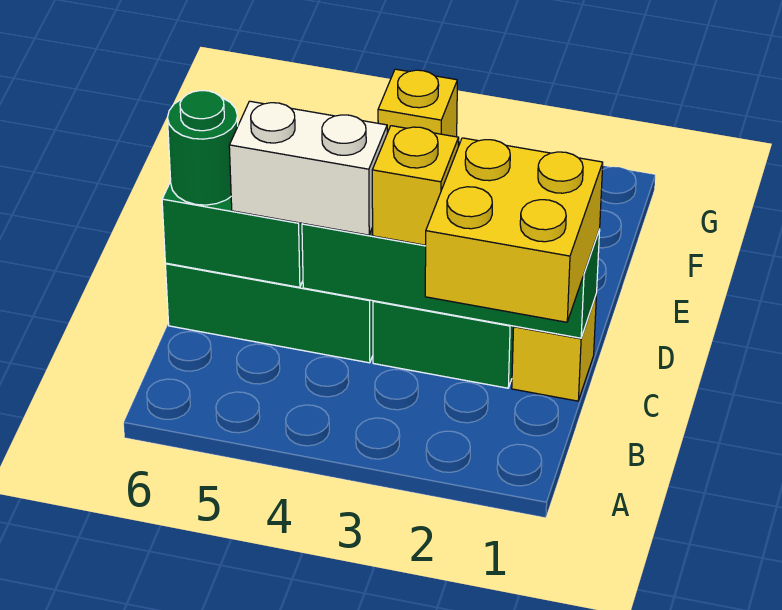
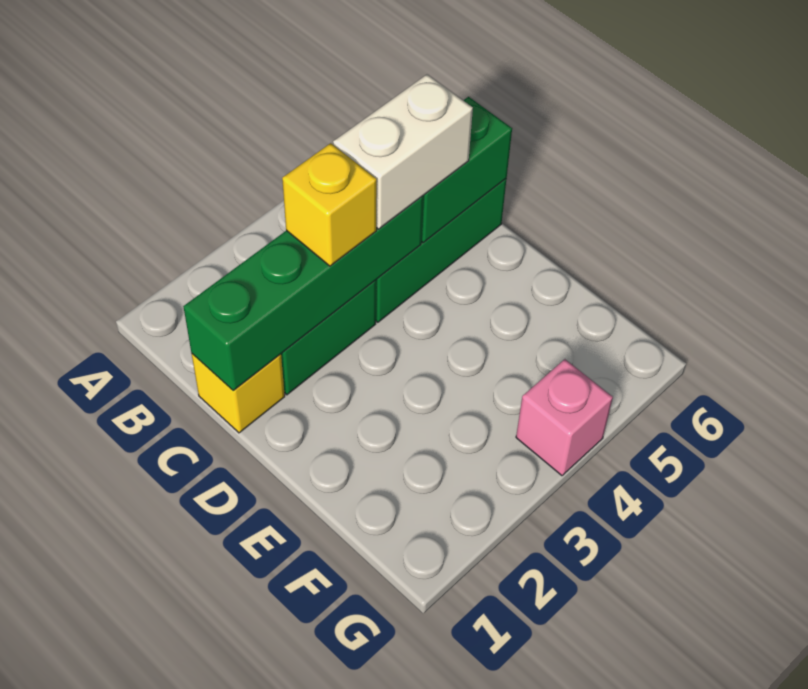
yellow brick B1:C2 level 3 -> none
green round brick C6 level 3 -> none
yellow brick G4 level 1 -> pink brick G4 level 1

